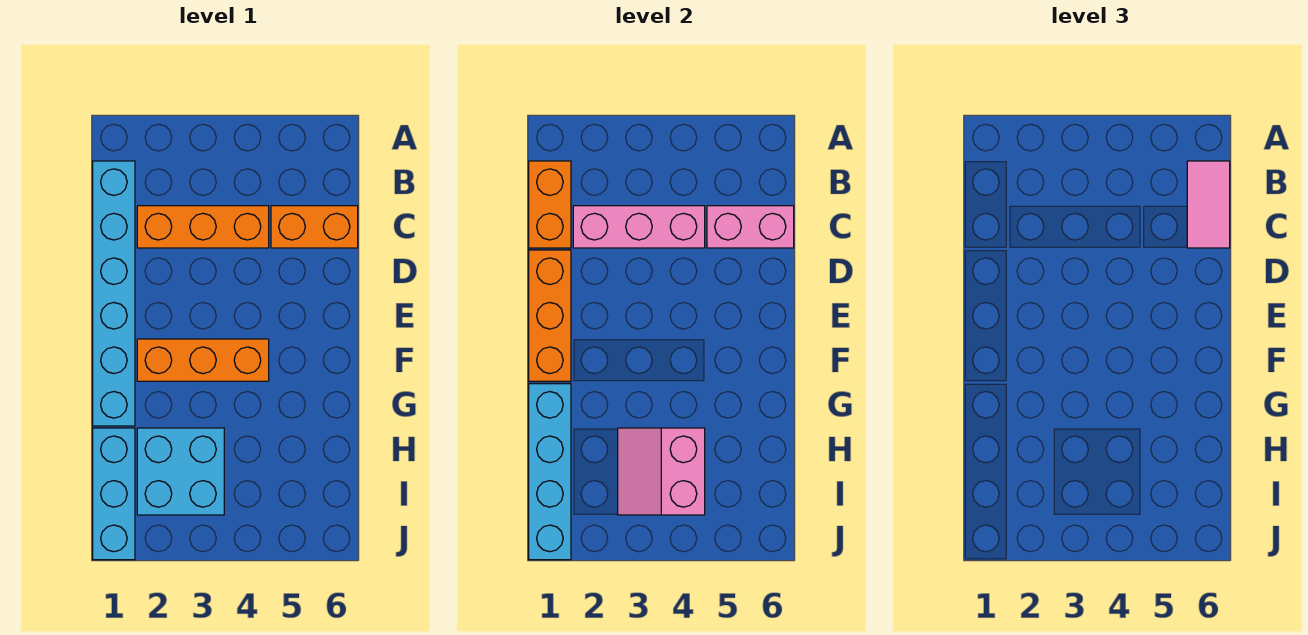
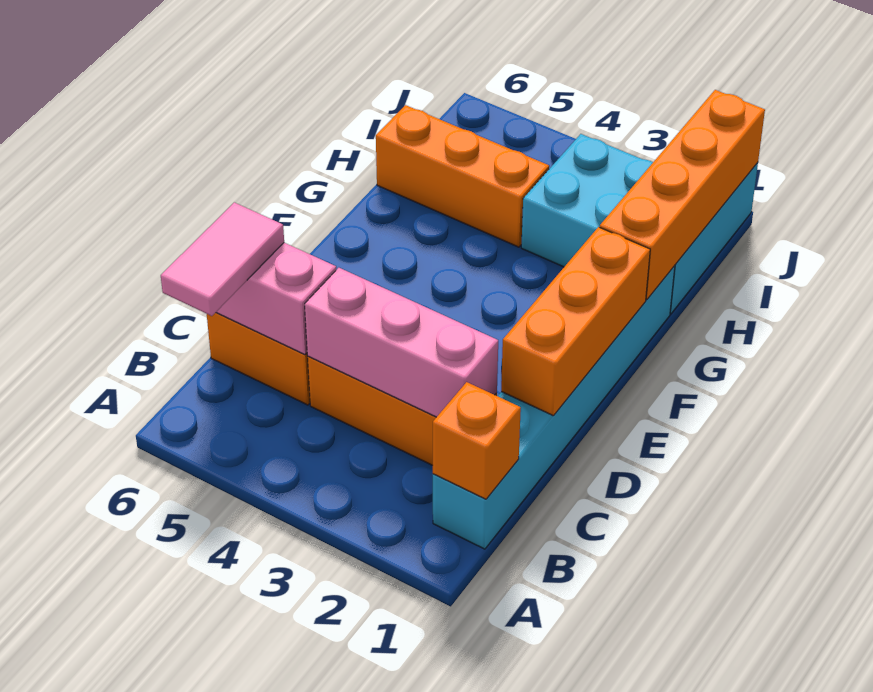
orange brick B1:C1 level 2 -> orange brick B1 level 2
orange brick F2:F4 level 1 -> orange brick H4:H6 level 1
cyan brick G1:J1 level 2 -> orange brick G1:J1 level 2
pink slope H3:I4 level 2 top 4 -> none

